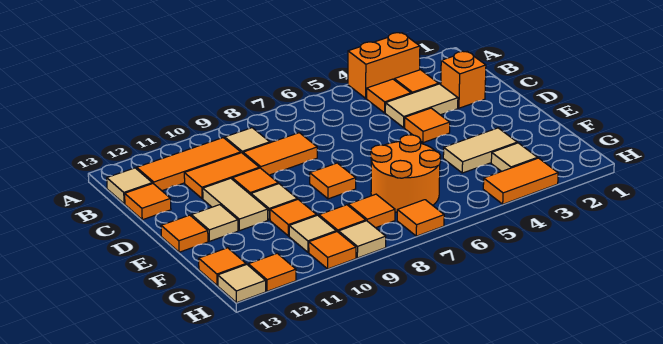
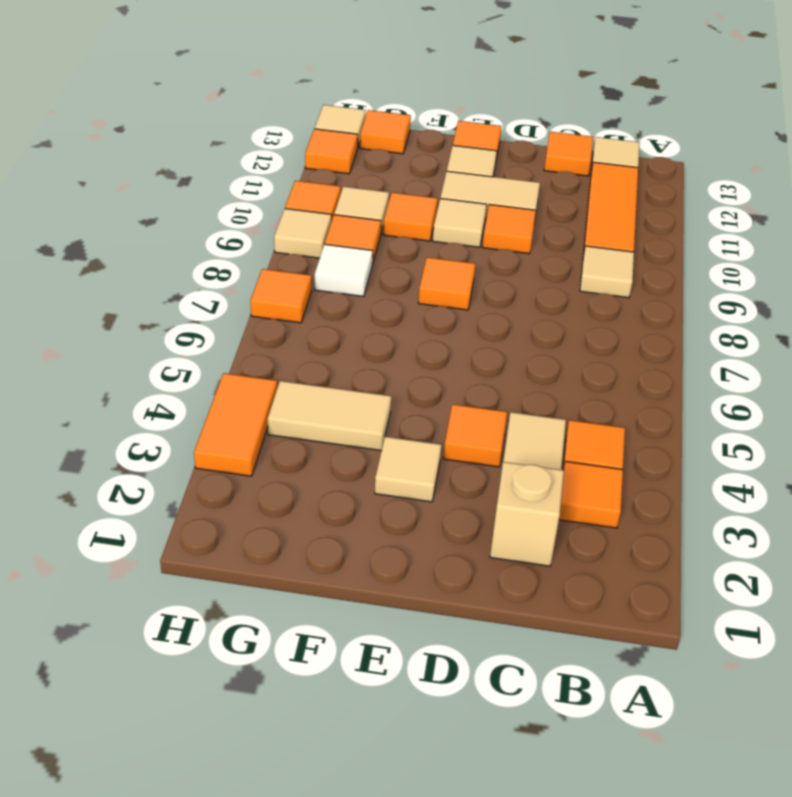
orange brick A3:A4 level 1 -> none
orange brick C2 level 1 -> tan brick C2 level 1
orange tile C8:C9 level 1 -> none
orange tile C10:C11 level 1 -> none
tan tile F3:F4 level 1 -> tan tile F4:G4 level 1
orange round brick F6:G7 level 1 -> none
tan tile G3 level 1 -> tan tile E3 level 1
orange tile G8 level 1 -> white tile G8 level 1

